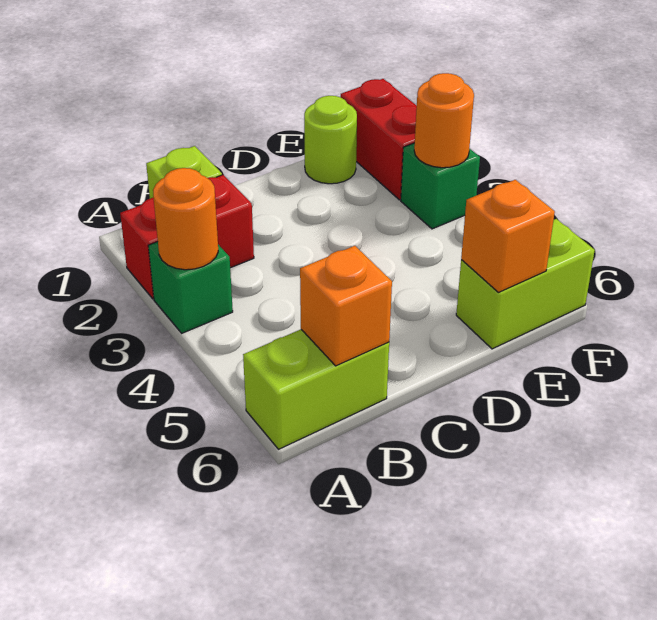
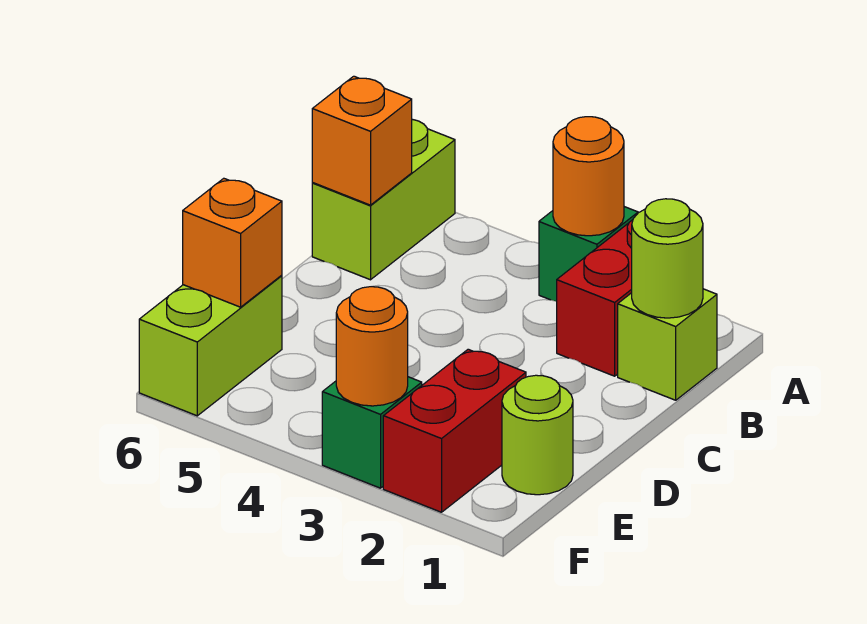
none -> lime round brick B1 level 2
red brick F1:F2 level 1 -> red brick E2:F2 level 1

